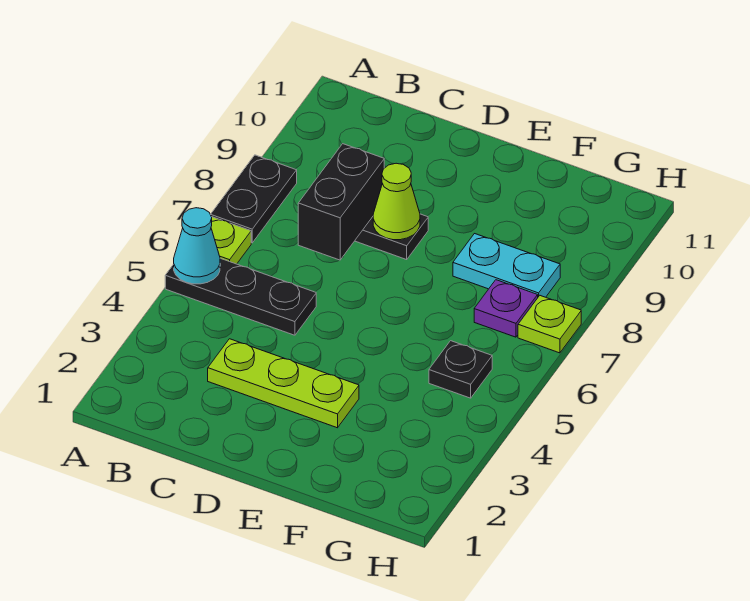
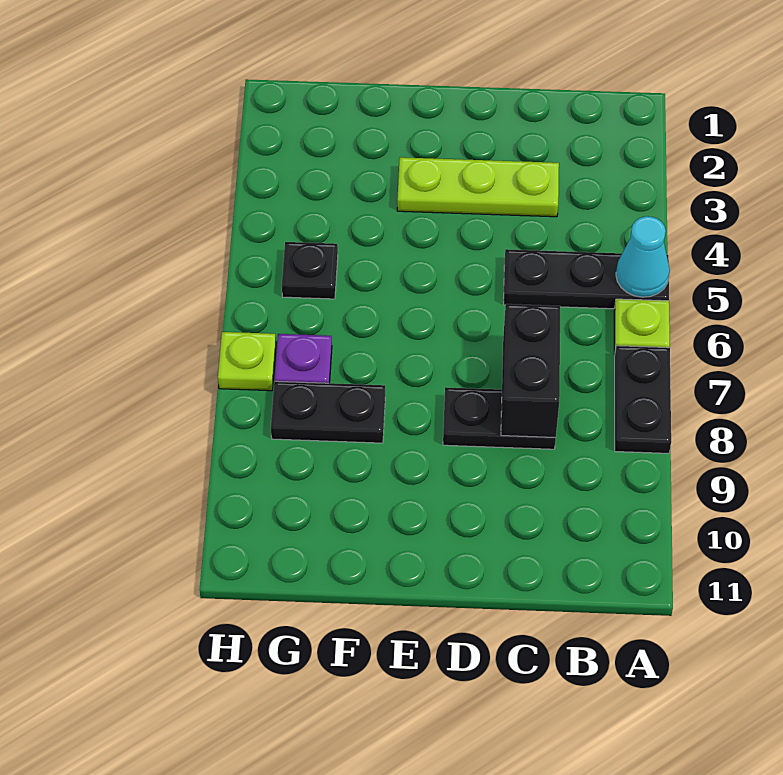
lime cone D8 level 2 -> none
cyan plate F8:G8 level 1 -> black plate F8:G8 level 1

